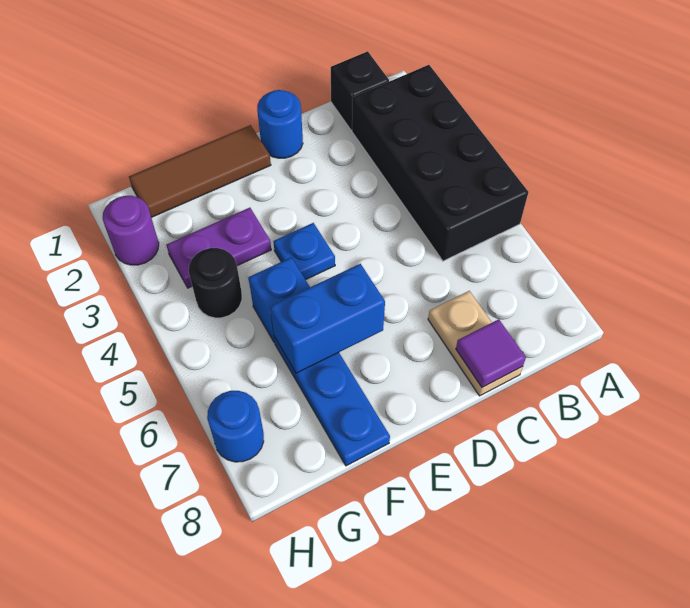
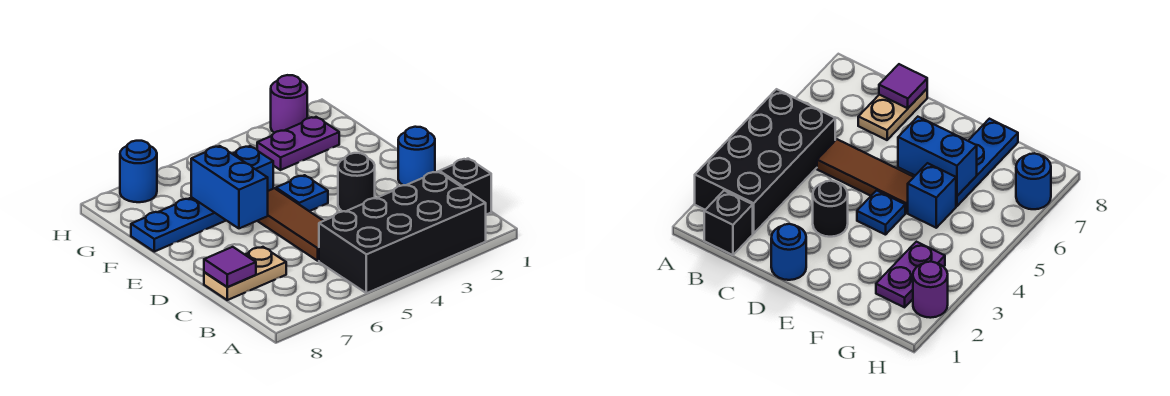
brown tile E1:G1 level 1 -> brown tile C5:E5 level 1
purple plate F3:G3 level 1 -> purple plate G2:G3 level 1
black round brick G4 level 1 -> black round brick D3 level 1

